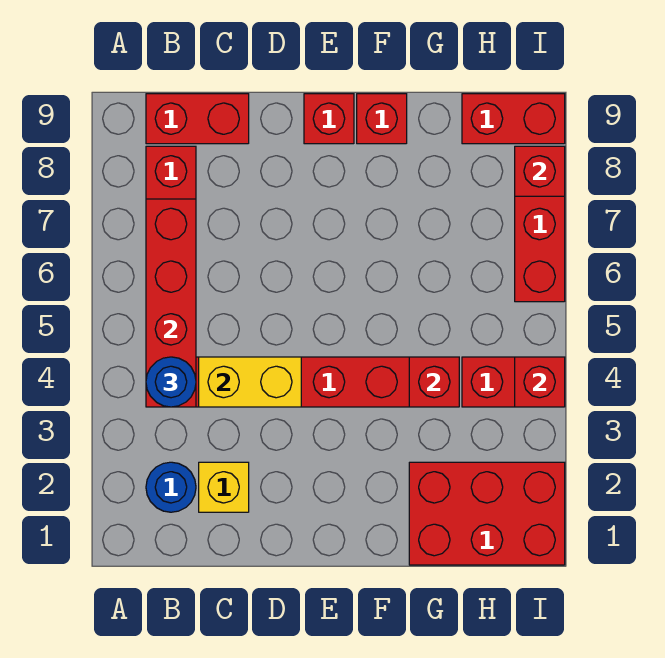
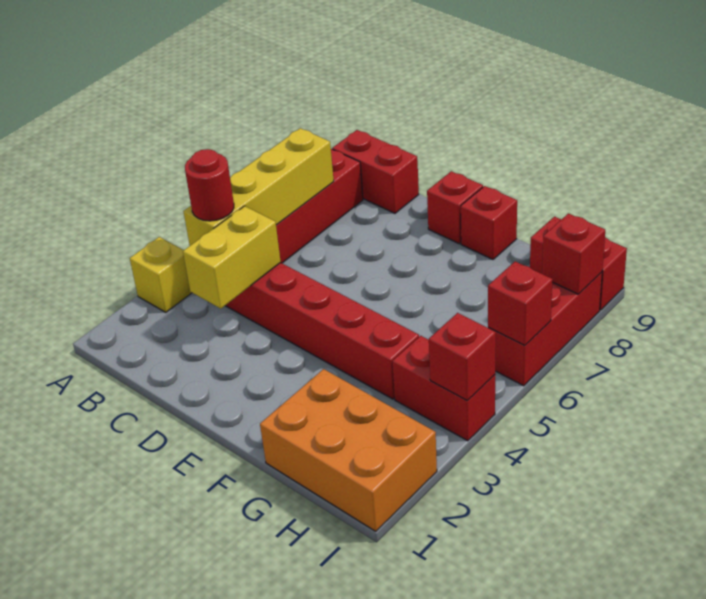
blue round brick B2 level 1 -> none
red brick B4:B7 level 2 -> yellow brick B4:B7 level 2
blue round brick B4 level 3 -> red round brick B4 level 3
yellow brick C2 level 1 -> yellow brick A3 level 1
yellow brick C4:D4 level 2 -> yellow brick C3:C4 level 2
red brick G1:I2 level 1 -> orange brick G1:I2 level 1
red brick G4 level 2 -> red brick I6 level 2

